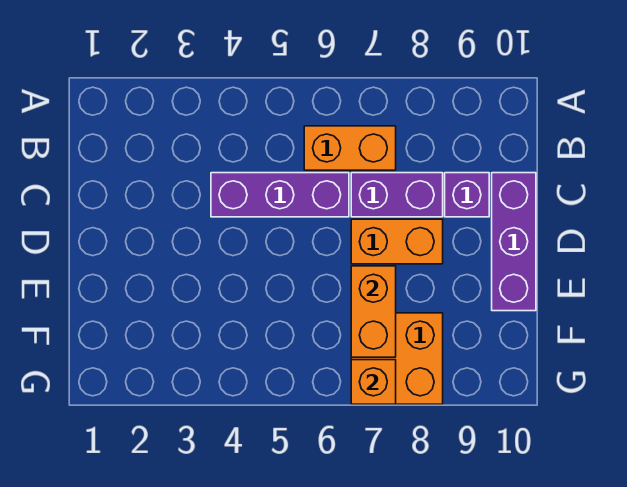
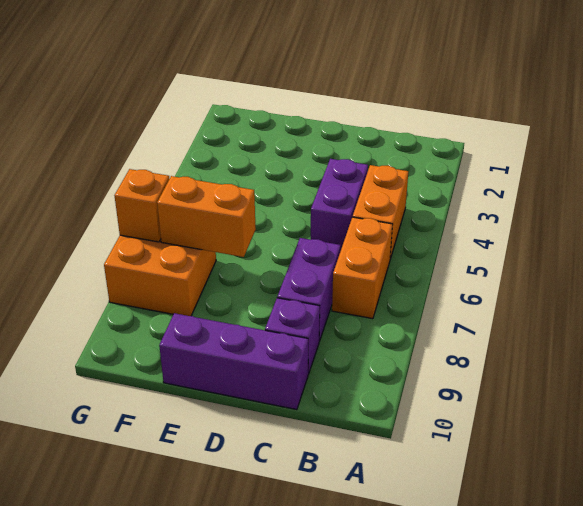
purple brick C4:C6 level 1 -> purple brick C4:C5 level 1
orange brick D7:D8 level 1 -> orange brick B4:B5 level 1

